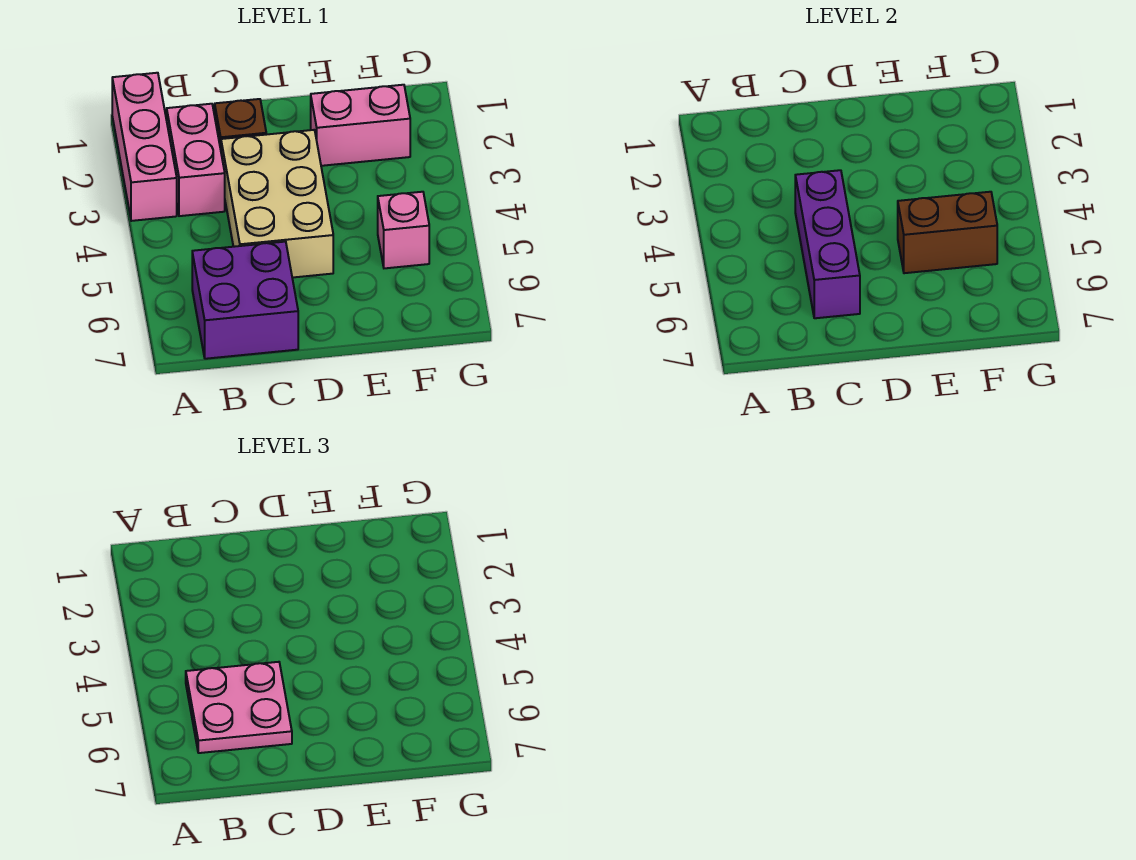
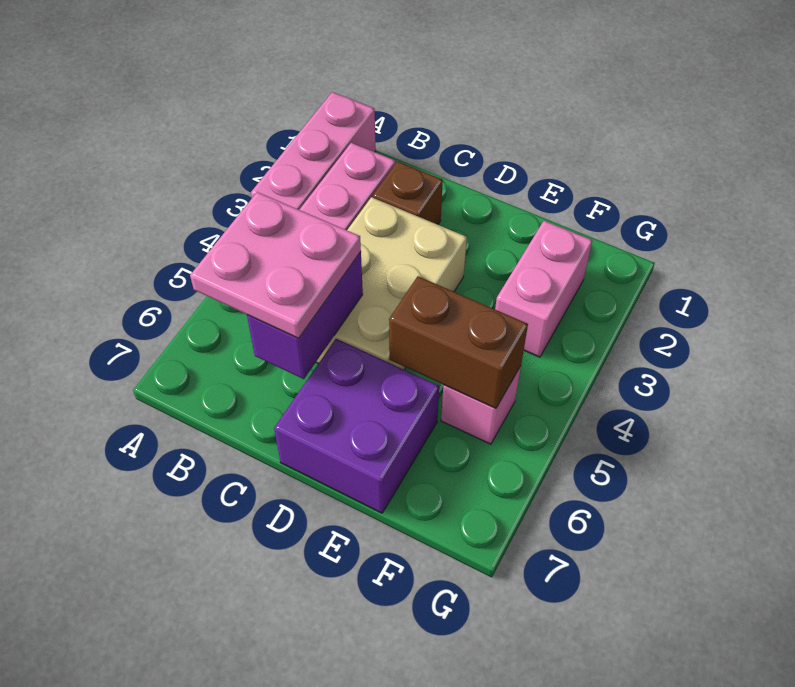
purple brick B6:C7 level 1 -> purple brick D6:E7 level 1
purple brick C4:C6 level 2 -> purple brick C5:C6 level 2
pink brick E2:F2 level 1 -> pink brick F2:F3 level 1

